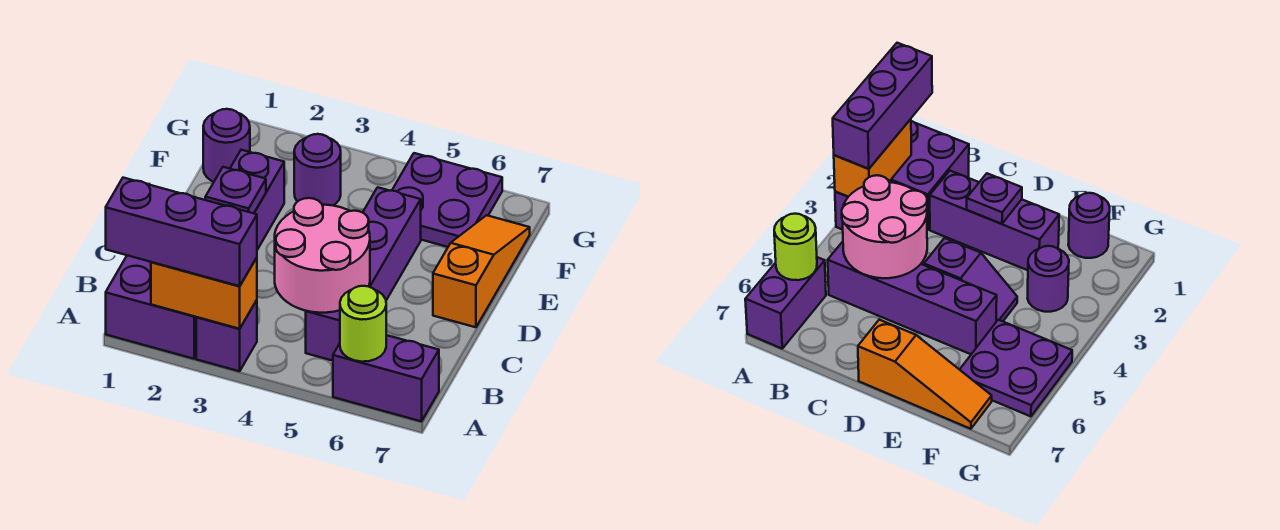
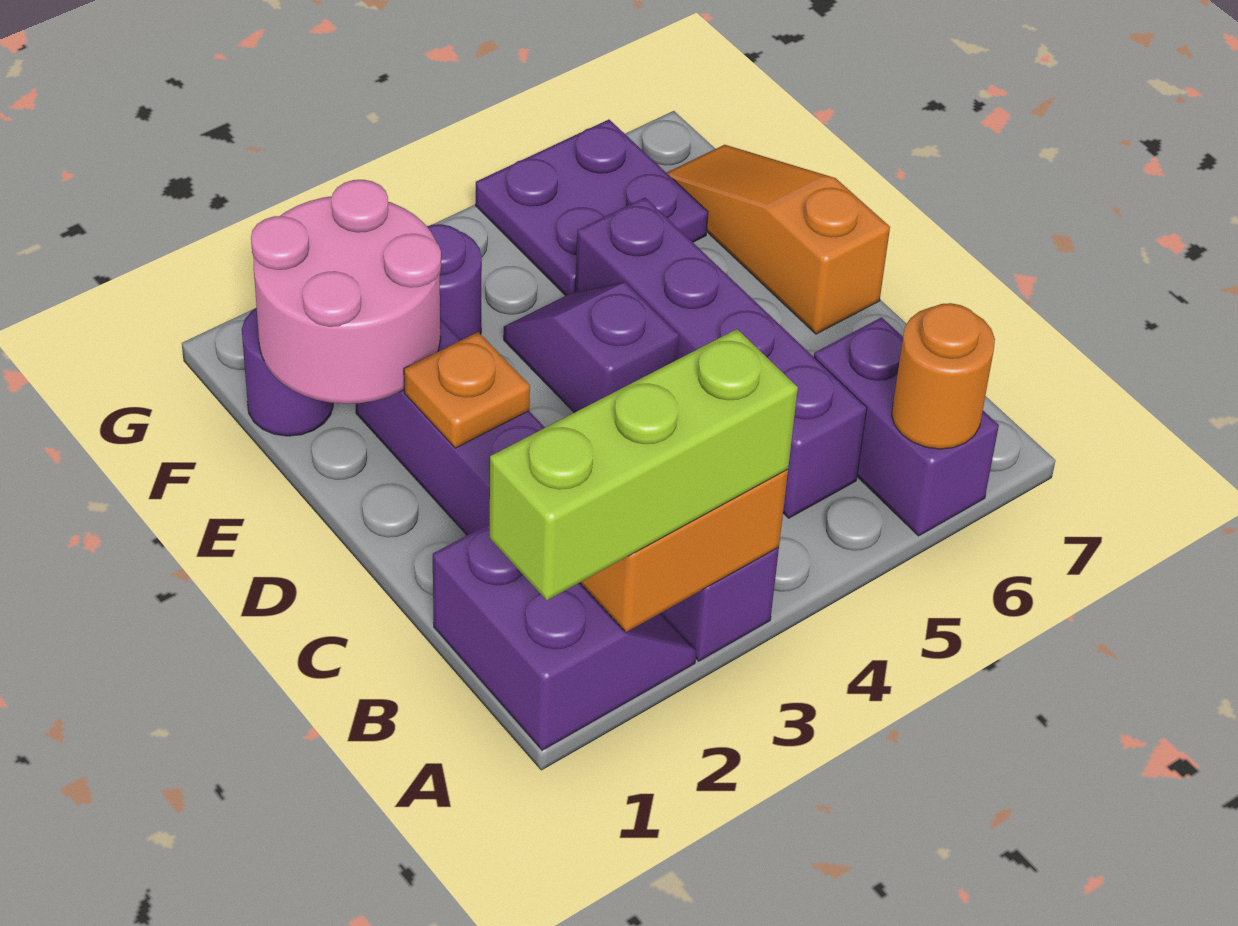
purple brick A1:B2 level 1 -> purple slope A1:B2 level 1 top 1
purple brick A1:A3 level 3 -> lime brick A1:A3 level 3
purple brick A6:A7 level 1 -> purple brick A6:B6 level 1
lime round brick A6 level 2 -> orange round brick A6 level 2
pink round brick B4:C5 level 2 -> pink round brick E1:F2 level 2
purple plate D2 level 2 -> orange plate D2 level 2

